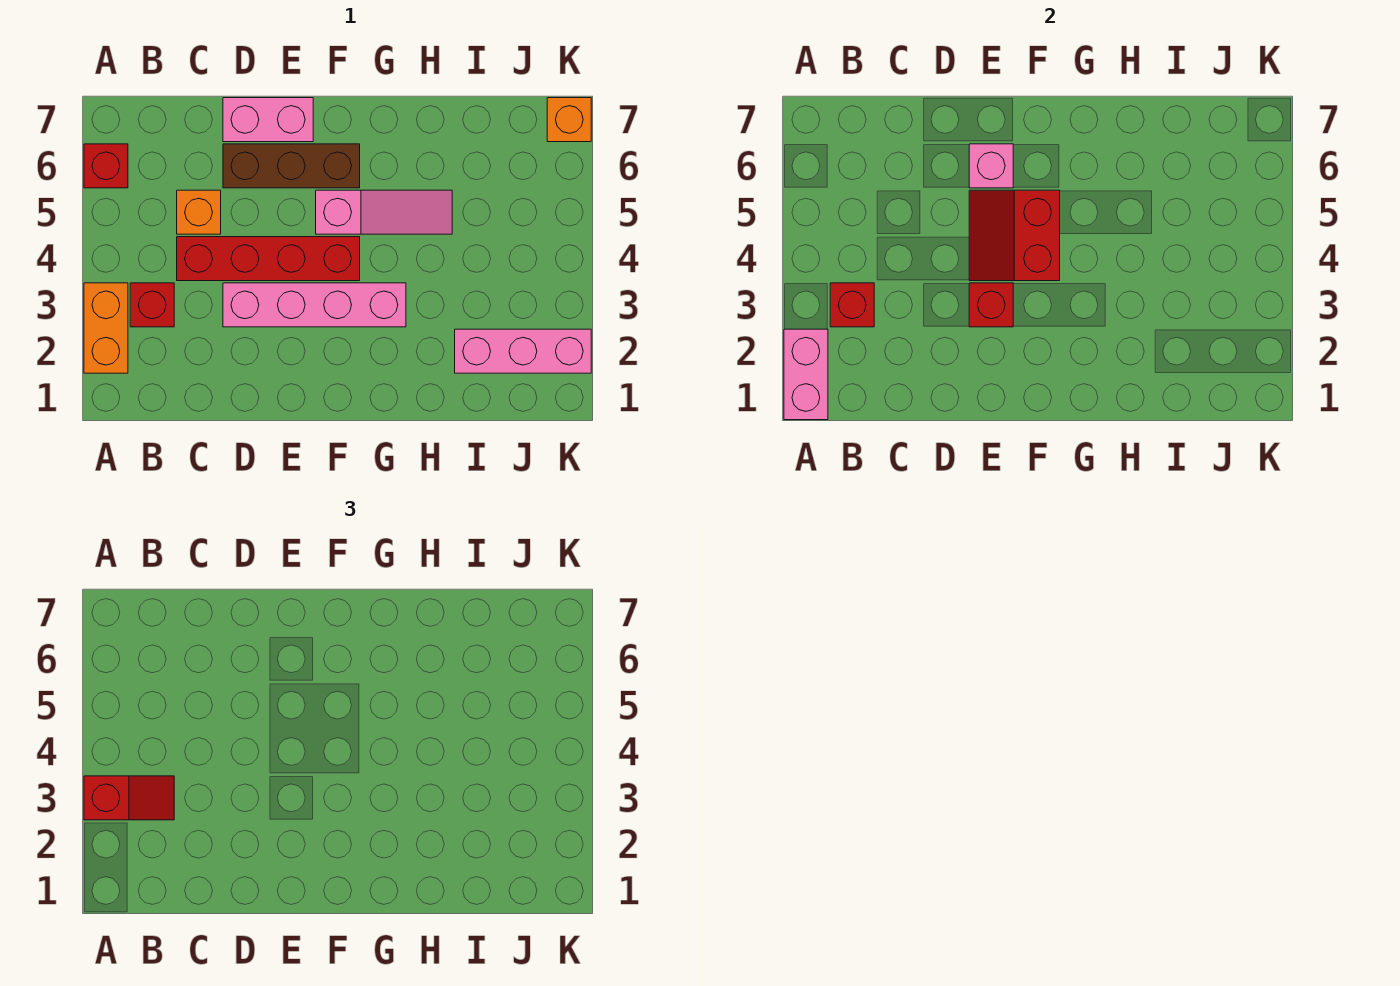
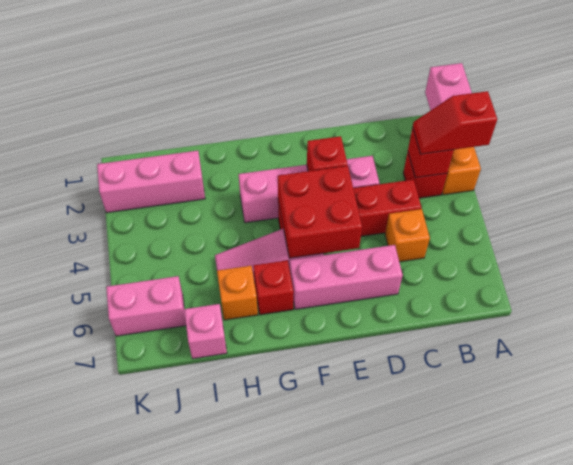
red brick A6 level 1 -> red brick G6 level 1
brown brick D6:F6 level 1 -> pink brick D6:F6 level 1
pink brick D7:E7 level 1 -> pink brick J6:K6 level 1
red slope E4:F5 level 2 top F -> red brick E4:F5 level 2
pink brick E6 level 2 -> pink brick I7 level 1
orange brick K7 level 1 -> orange brick H6 level 1

